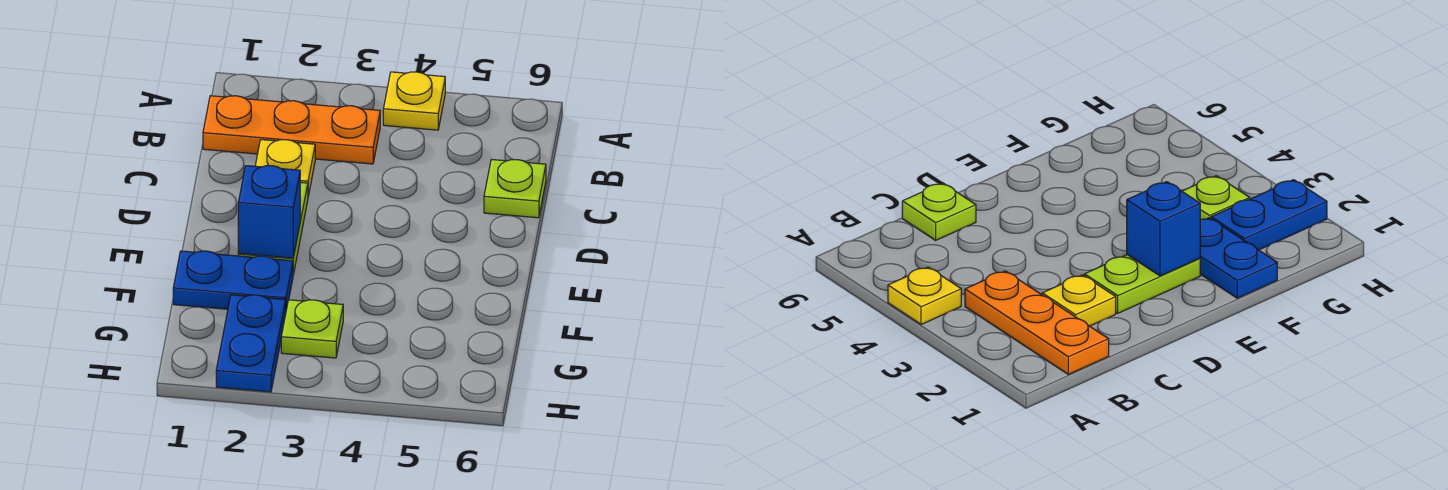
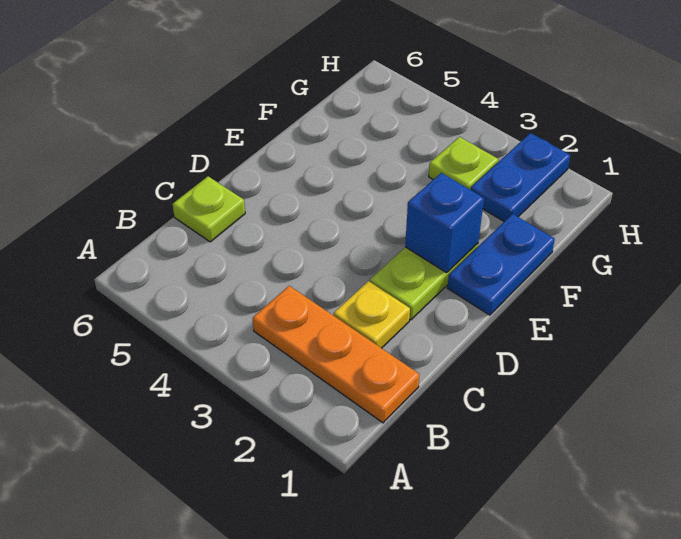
yellow plate A4 level 1 -> none
blue plate F1:F2 level 1 -> blue plate E1:F1 level 1

